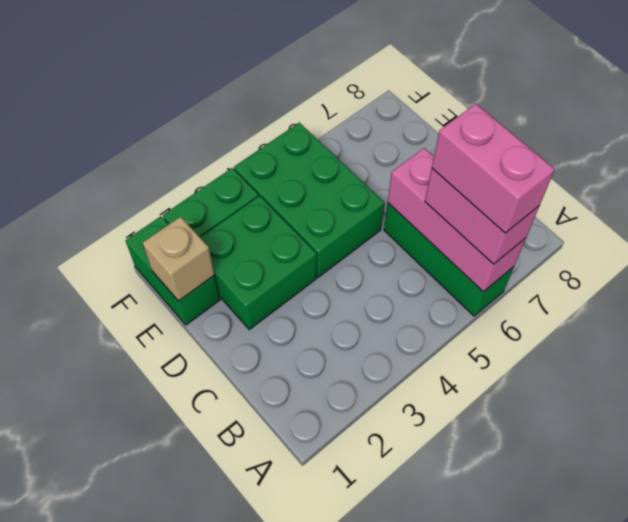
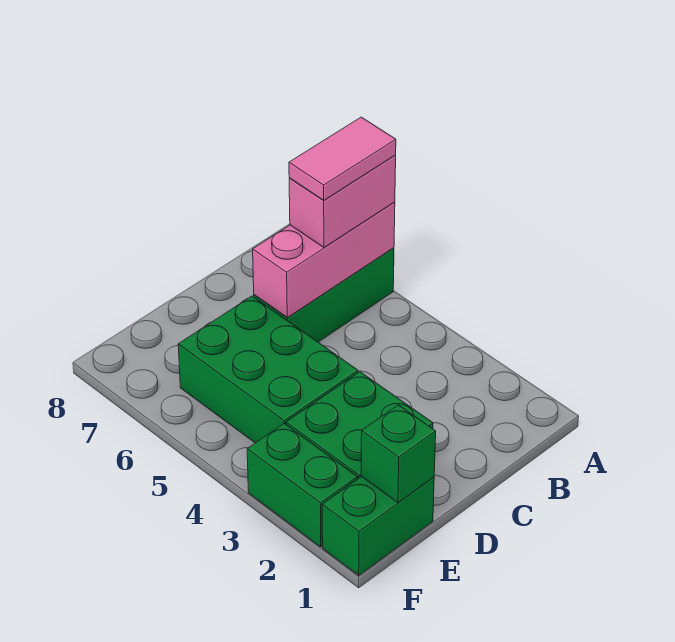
pink brick A6:B6 level 4 -> pink tile A6:B6 level 4
green brick D4:F5 level 1 -> green brick D4:E6 level 1
tan brick E1 level 2 -> green brick E1 level 2

